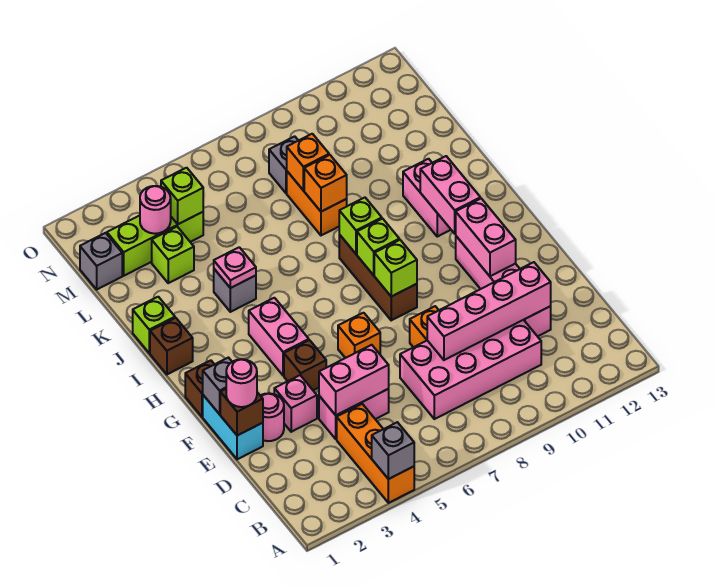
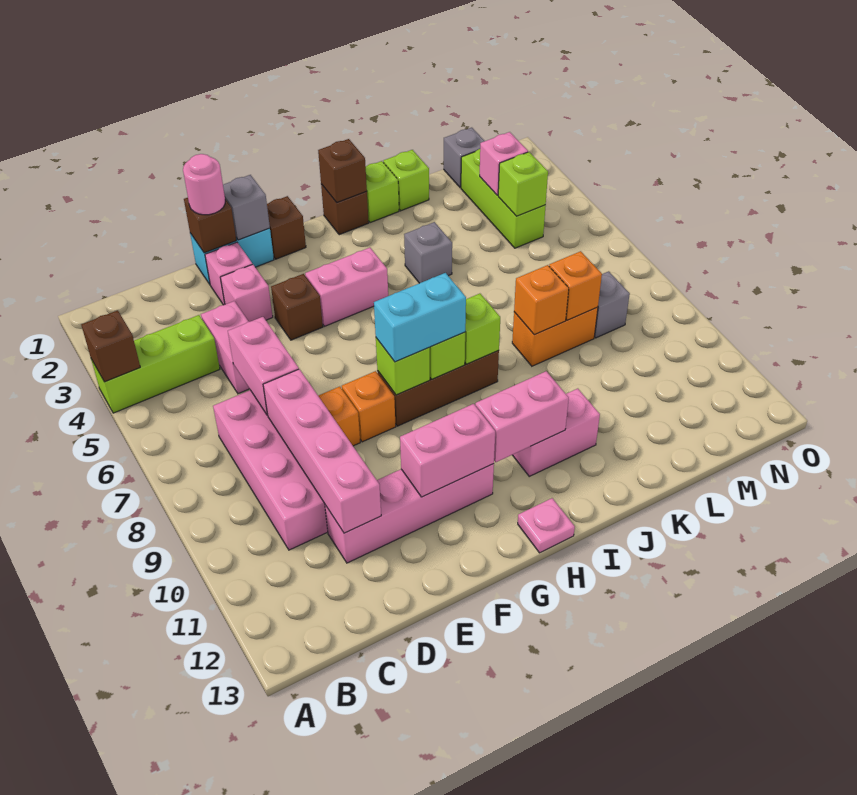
orange brick A4:C4 level 1 -> lime brick A4:C4 level 1
grey brick A4 level 2 -> brown brick A4 level 2
pink brick D4:D5 level 2 -> pink brick D6:D7 level 2
pink round brick E2 level 1 -> pink brick E2 level 1
orange brick F6 level 1 -> orange brick F8 level 1
none -> cyan brick G8:H8 level 3
none -> brown brick I1 level 2
pink plate J4 level 2 -> pink plate H13 level 1
lime brick L3 level 1 -> lime brick K1 level 1
pink round brick M3 level 2 -> pink brick M3 level 2

